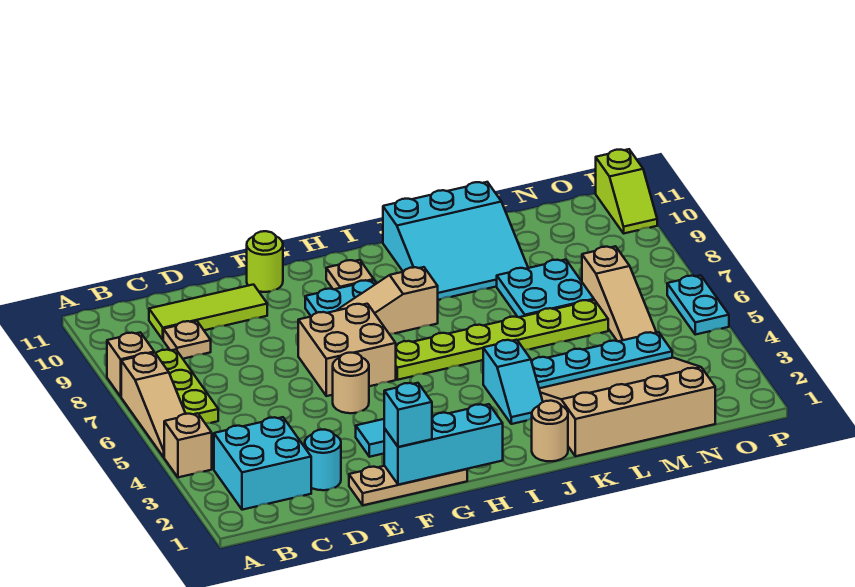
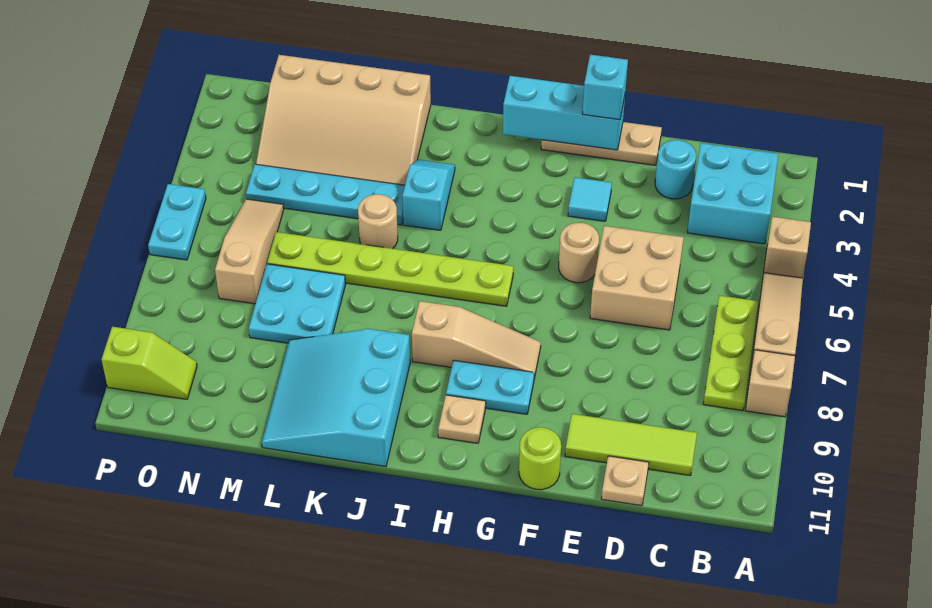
tan plate C9 level 1 -> tan plate D11 level 1
tan brick F6:G7 level 1 -> tan brick D5:E6 level 1
tan round brick J1 level 1 -> tan round brick K5 level 1
cyan slope J9:L11 level 1 top 11 -> cyan slope J9:L11 level 1 top J
lime slope P10:P11 level 1 top 11 -> lime slope O10:P10 level 1 top P

